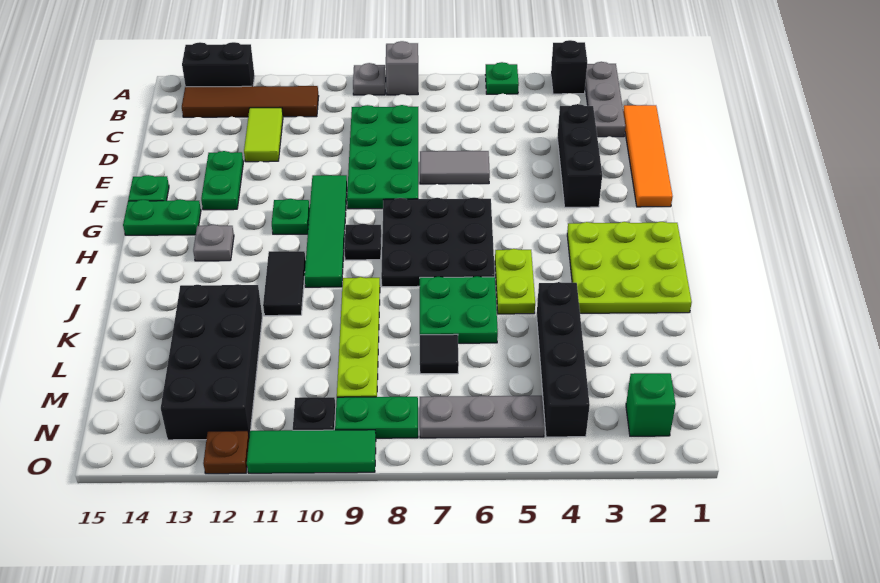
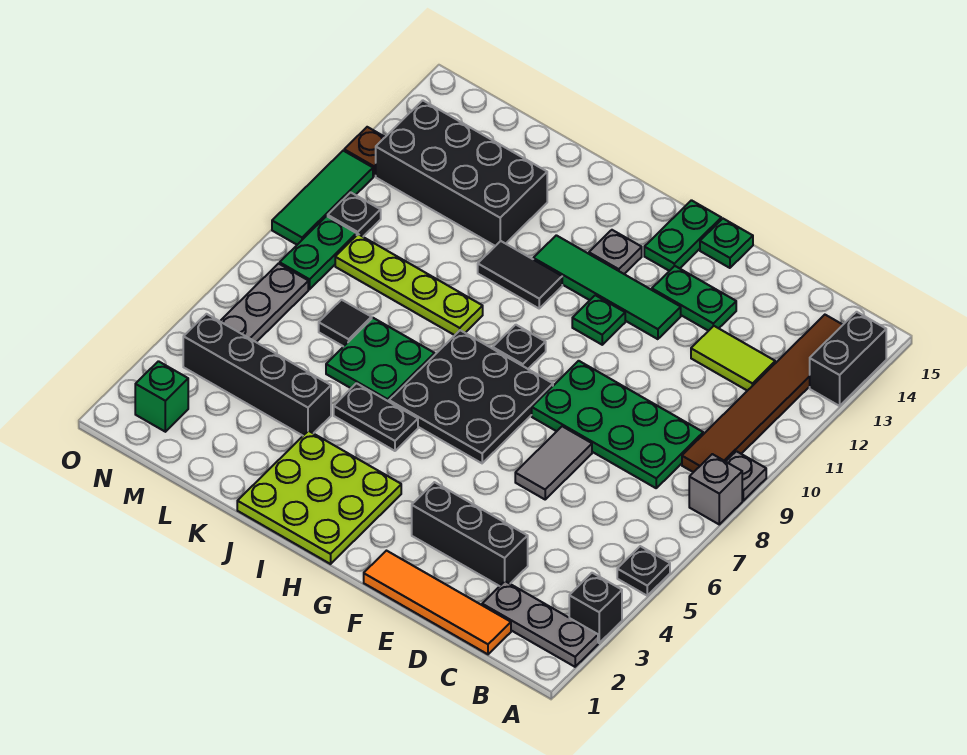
green plate A5 level 1 -> black plate A5 level 1
brown tile B11:B14 level 1 -> brown tile B9:B14 level 1
green tile F10:I10 level 1 -> green tile F12:I12 level 1
lime plate I5:J5 level 1 -> black plate I5:J5 level 1

